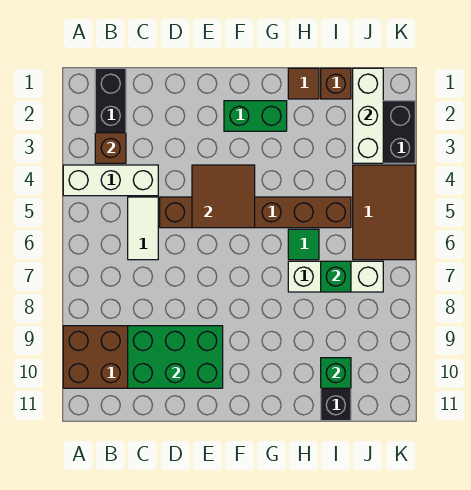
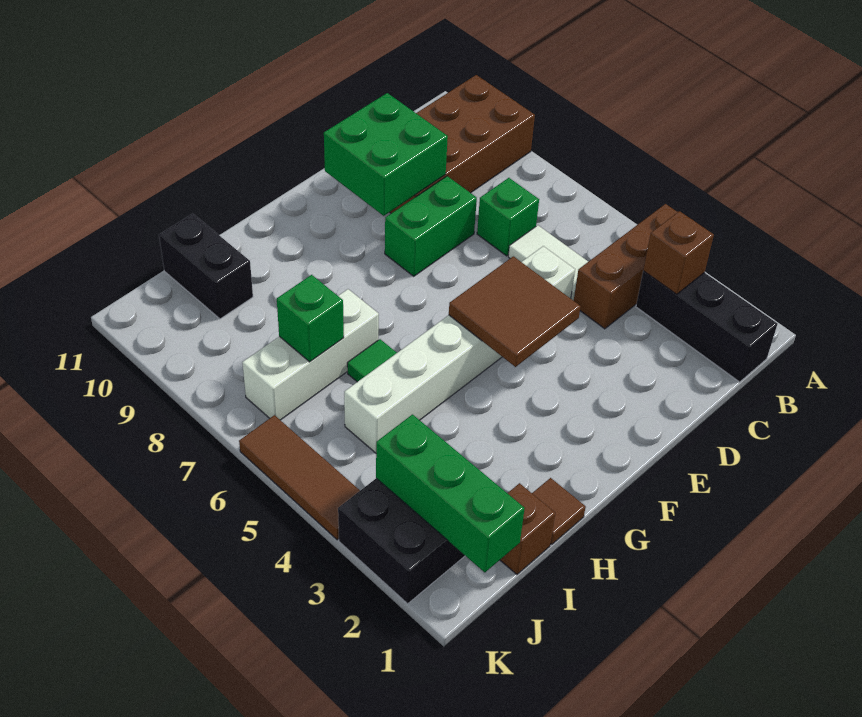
white brick A4:C4 level 1 -> brown brick A4:C4 level 1
green brick C9:E10 level 2 -> green brick D9:E10 level 2
brown brick D5:I5 level 1 -> white brick D5:I5 level 1
green brick F2:G2 level 1 -> green brick D8:E8 level 1
green brick I10 level 2 -> green brick C7 level 1
white brick J1:J3 level 2 -> green brick J1:J3 level 2
brown tile J4:K6 level 1 -> brown tile K4:K6 level 1

